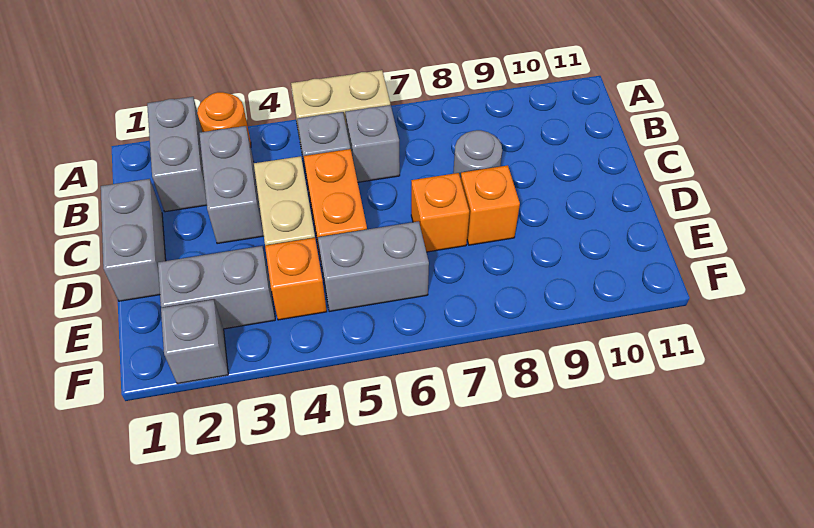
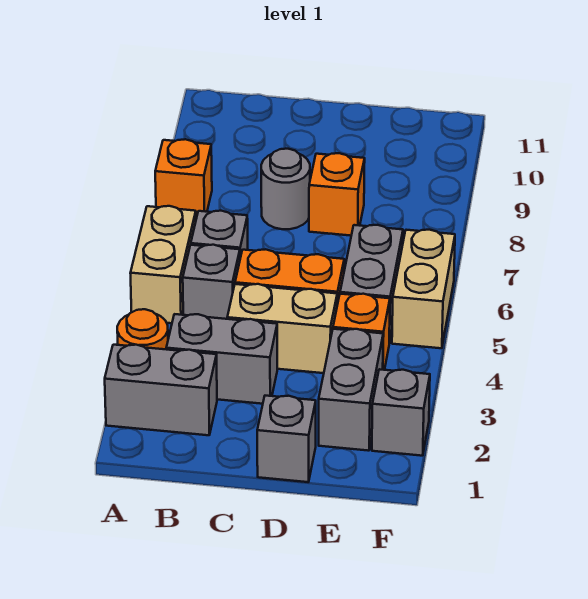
grey brick C1:D1 level 1 -> grey brick D1 level 1
orange brick D7 level 1 -> orange brick A8 level 1
none -> tan brick F5:F6 level 1

